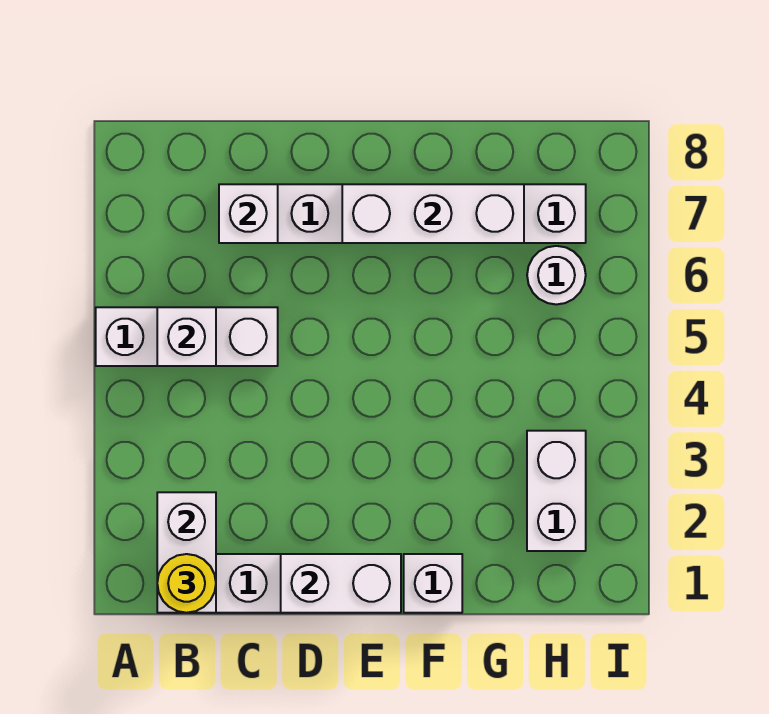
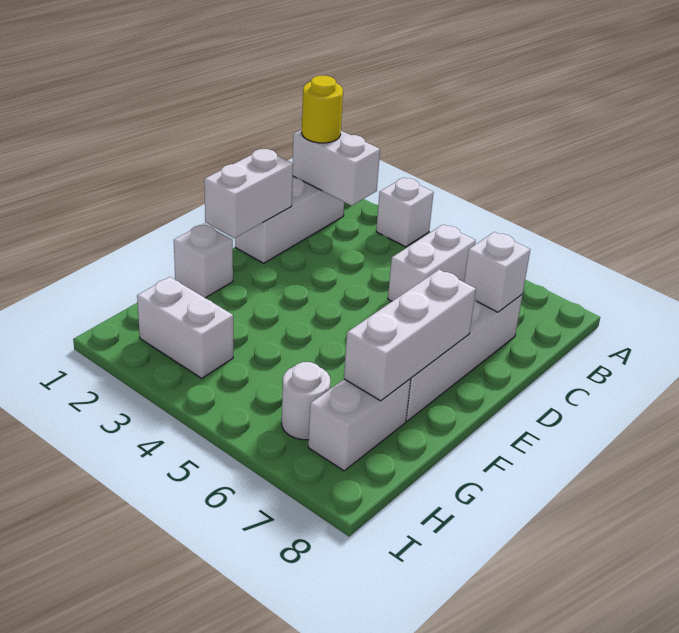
white brick A5:C5 level 1 -> white brick B5:C5 level 1
white brick B5 level 2 -> white brick A3 level 1

